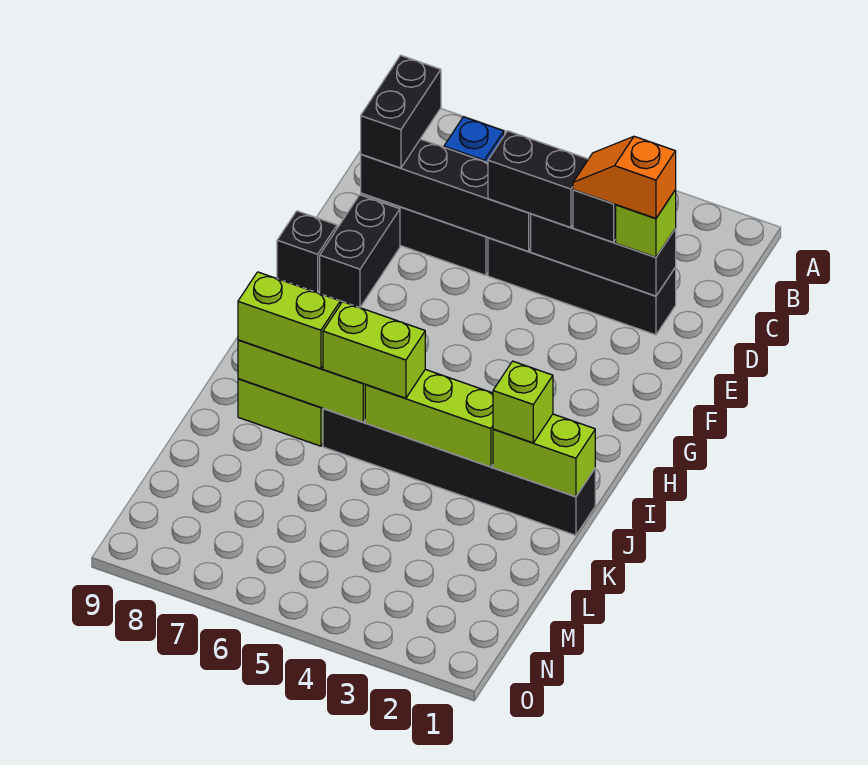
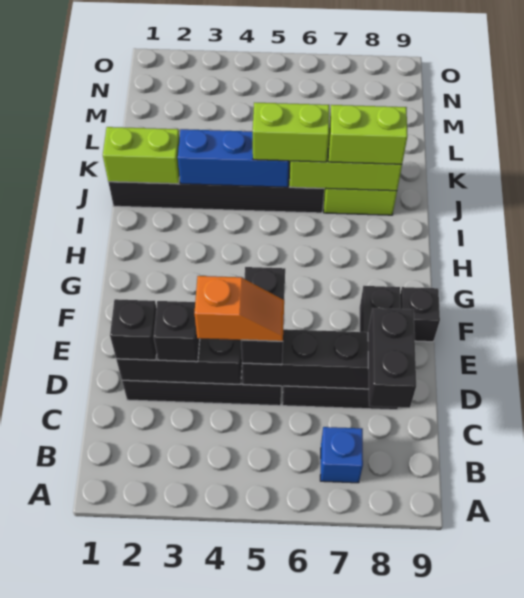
lime brick D2 level 3 -> black brick D2 level 3
orange slope D2:D3 level 4 top 2 -> orange slope D4:D5 level 4 top 4
black brick D4:D5 level 3 -> black brick D5:E5 level 3
lime brick J2 level 3 -> none
lime brick J3:J5 level 2 -> blue brick J3:J5 level 2

